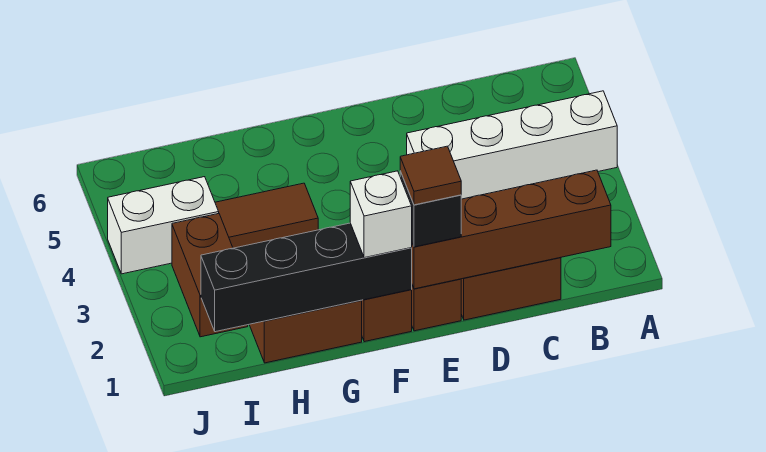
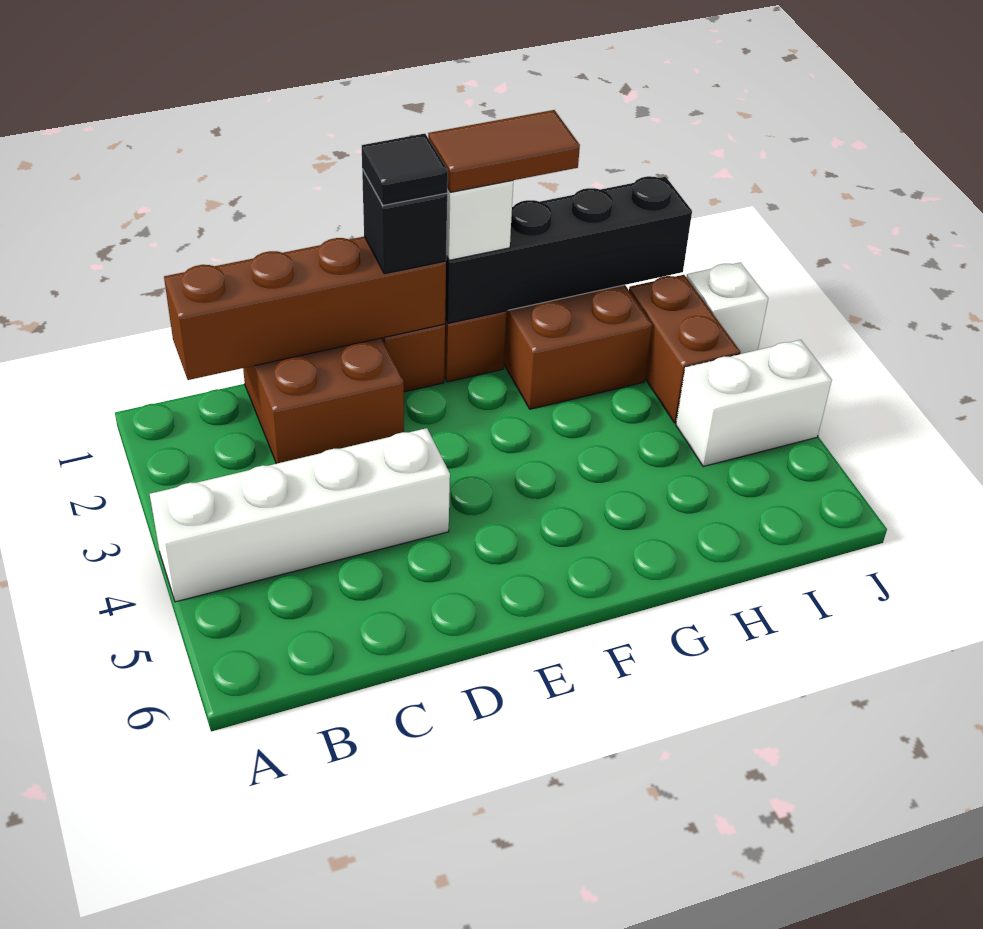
brown tile E1 level 4 -> black tile E1 level 4
brown tile G4:H4 level 1 -> brown tile F1:G1 level 4
none -> white brick J2 level 1

